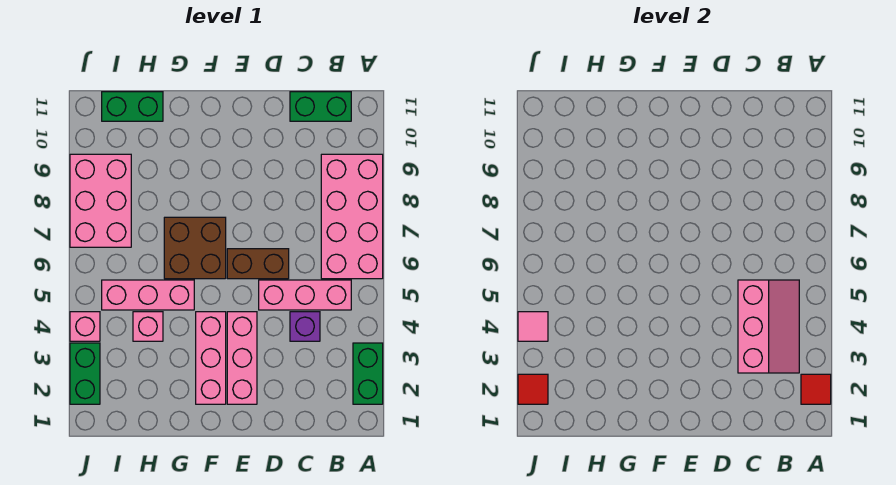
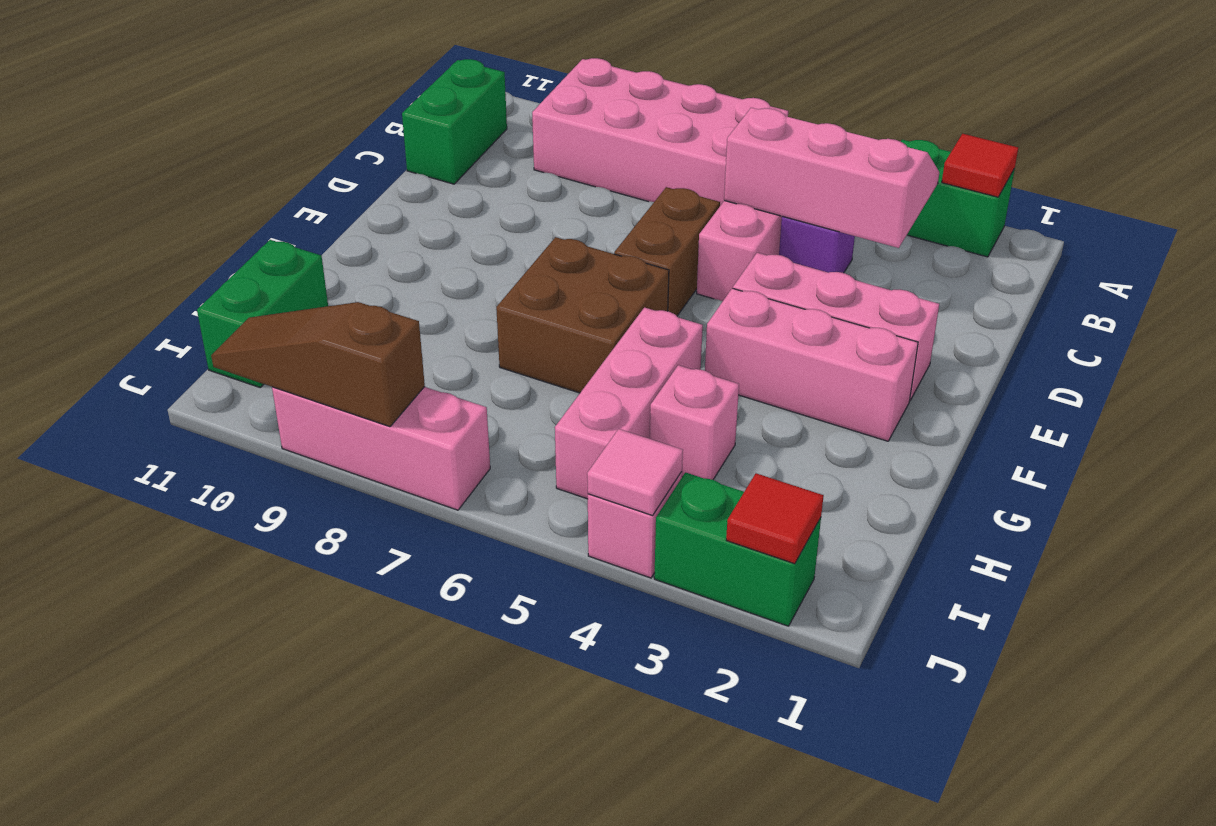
pink brick I7:J9 level 1 -> pink brick J7:J9 level 1
none -> brown slope J8:J10 level 2 top 8

